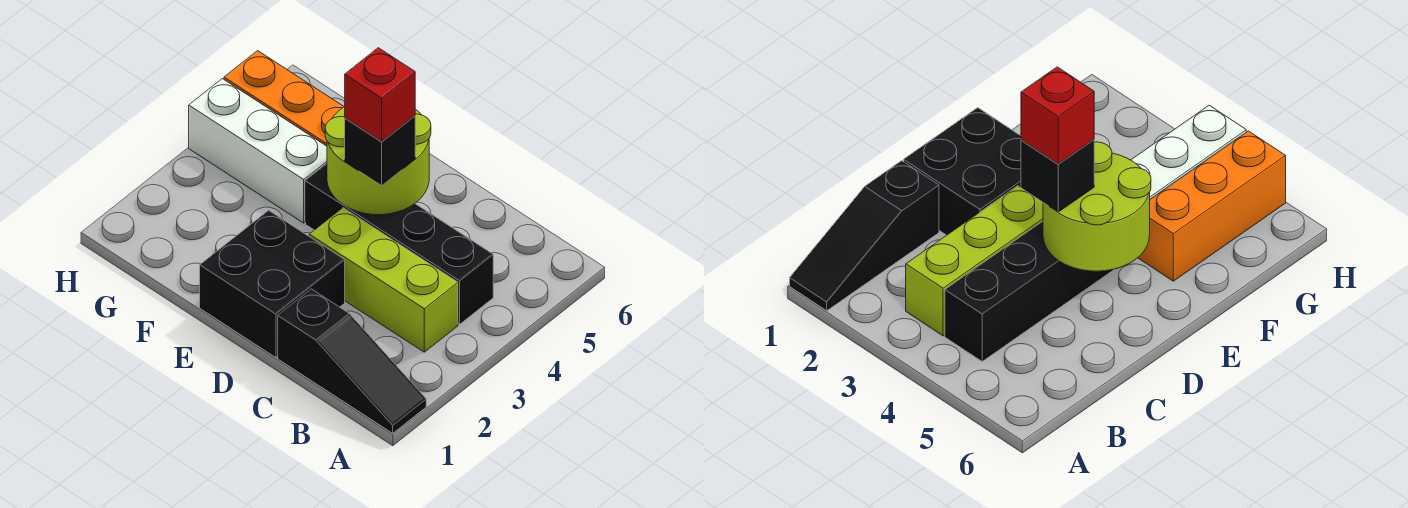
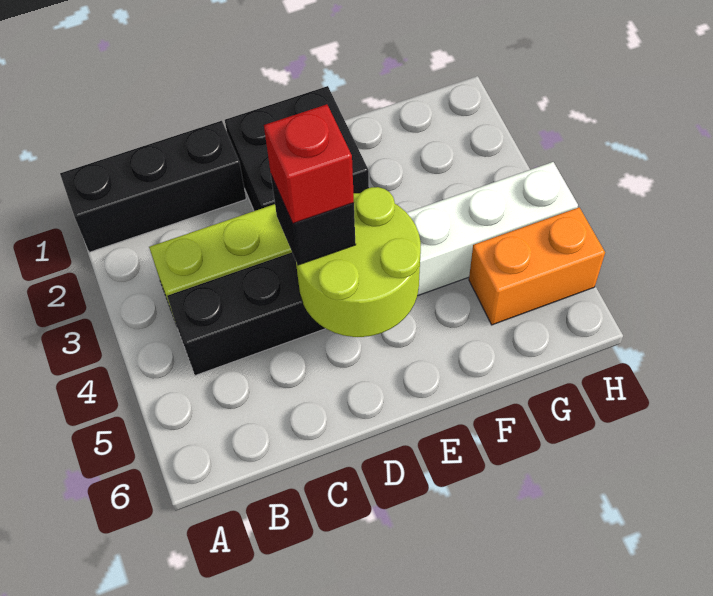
black slope A1:C1 level 1 top C -> black brick A1:C1 level 1
orange brick F5:H5 level 1 -> orange brick G5:H5 level 1

